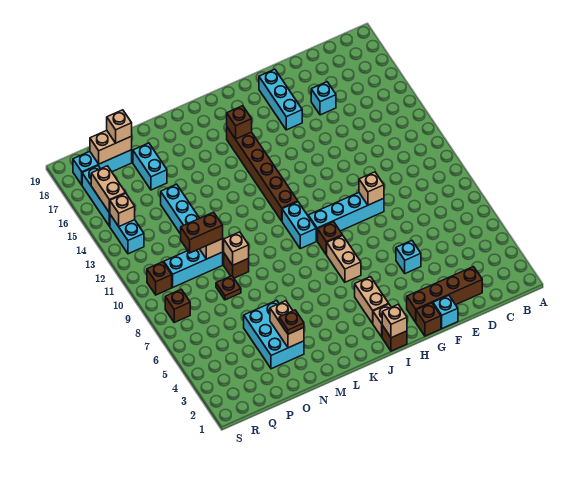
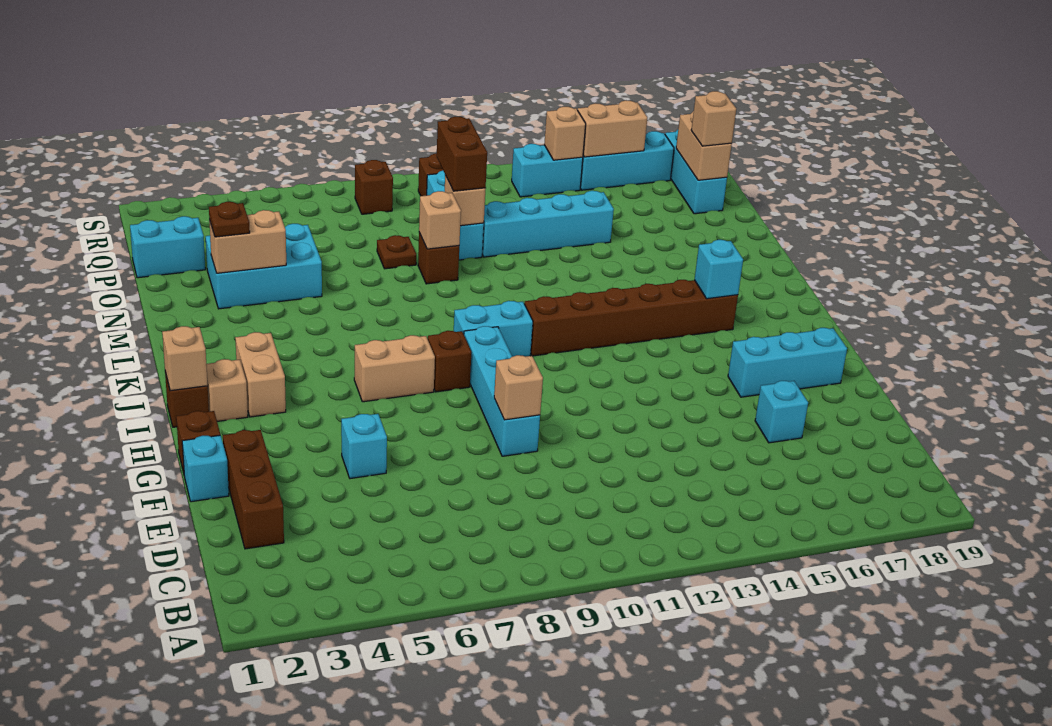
brown brick D2:G2 level 1 -> brown brick D2:F2 level 1
tan brick I3:I4 level 1 -> tan brick I3:J3 level 1
brown brick J16 level 2 -> cyan brick J16 level 2
cyan brick O16:O17 level 1 -> cyan brick P1:P2 level 1

